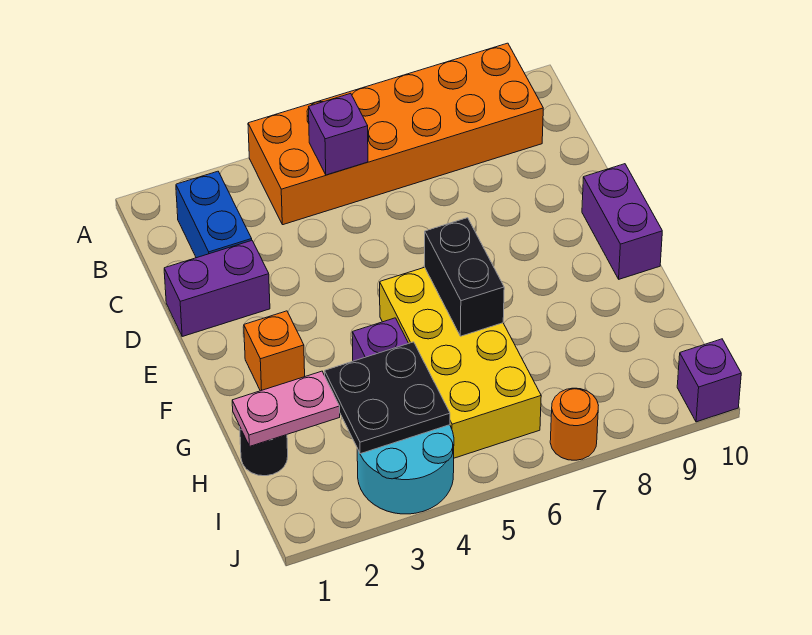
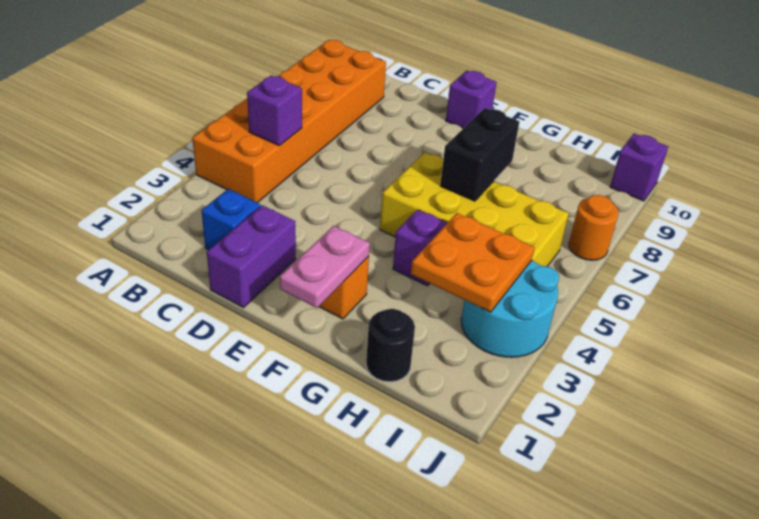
blue brick B2:C2 level 1 -> blue brick C2 level 1
purple brick E10:F10 level 1 -> purple brick E10 level 1
black brick F6:G6 level 2 -> black brick G6:G7 level 2
pink plate H1:H2 level 2 -> pink plate F1:F2 level 2
black plate H3:I4 level 2 -> orange plate H3:I4 level 2

